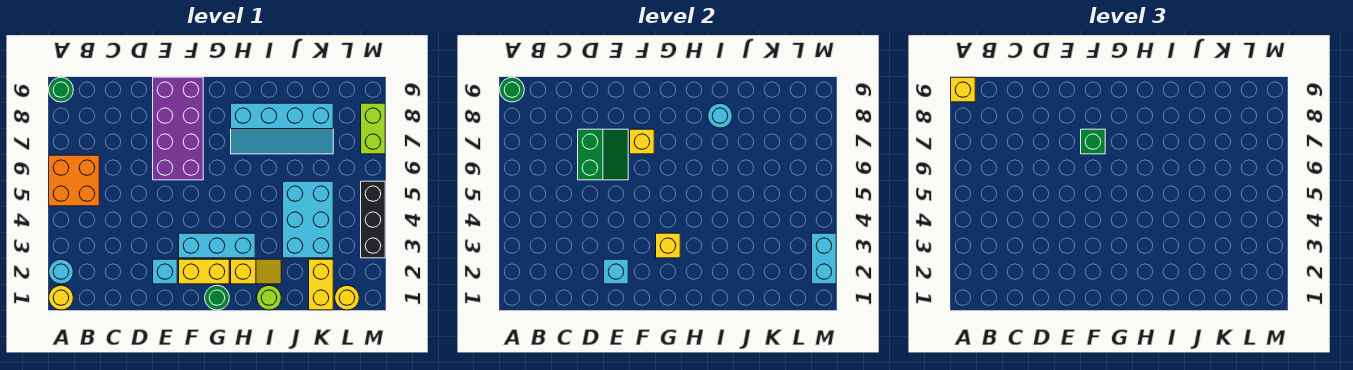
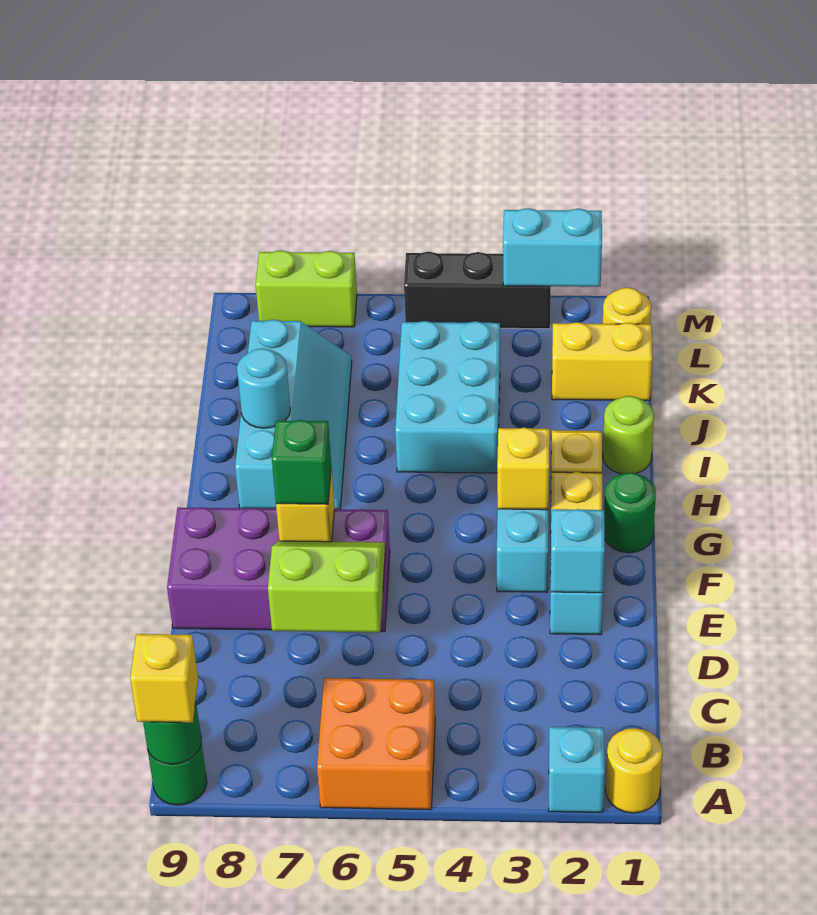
cyan round brick A2 level 1 -> cyan brick A2 level 1
green slope D6:E7 level 2 top D -> lime slope D6:E7 level 2 top D
cyan brick J3:K5 level 1 -> cyan brick I4:K5 level 1

